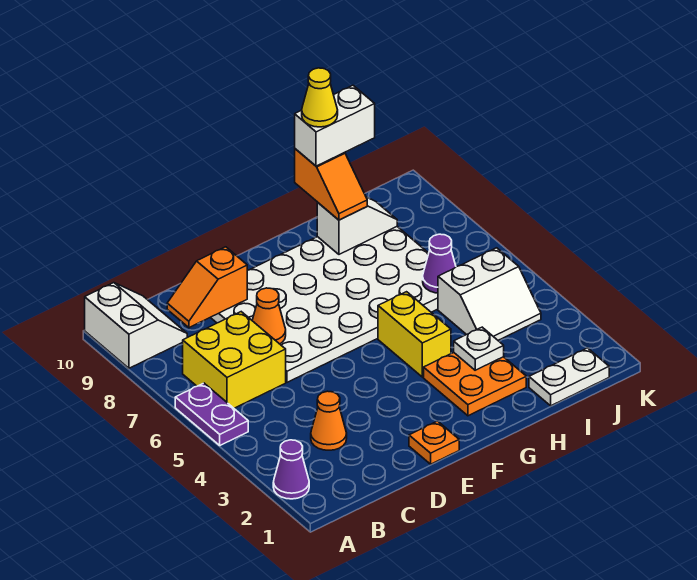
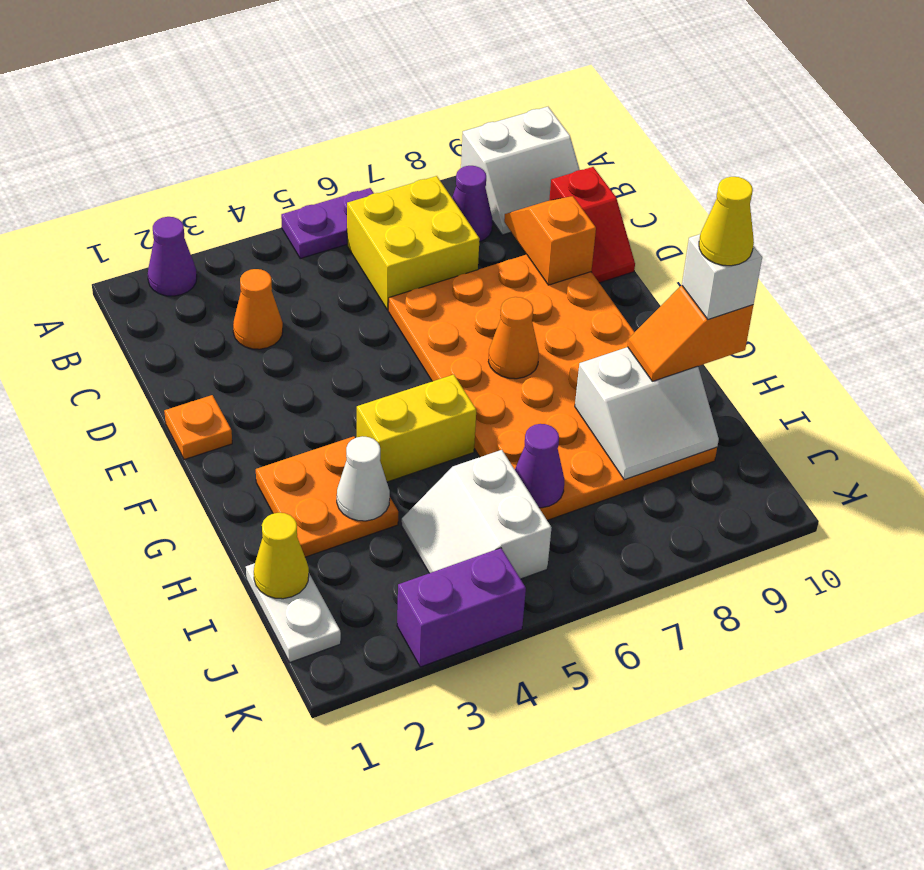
none -> purple cone B8 level 1
none -> red slope C10:D10 level 1 top C
white plate D6:I9 level 1 -> orange plate D6:I9 level 1
orange cone D7 level 2 -> orange cone F7 level 2
white plate H3 level 2 -> white cone H3 level 2
white slope H9:I9 level 2 top H -> white slope H8:I9 level 2 top H
white brick H10:I10 level 4 -> white brick H10 level 4
none -> yellow cone I1 level 2
none -> purple brick K3:K4 level 1

